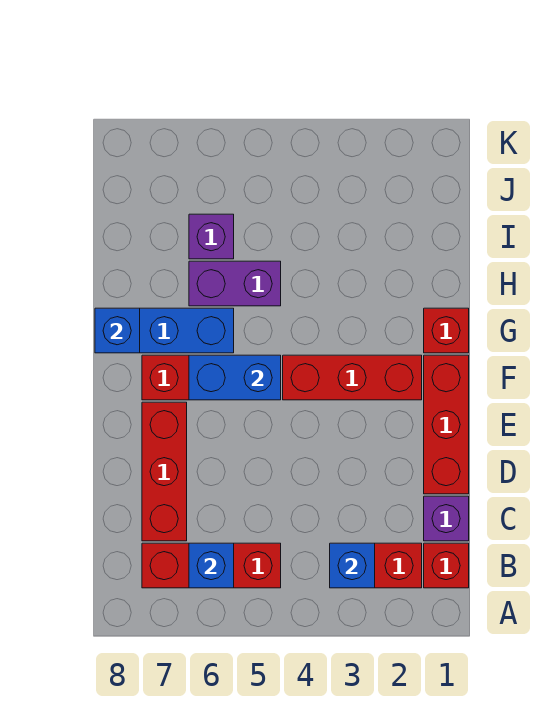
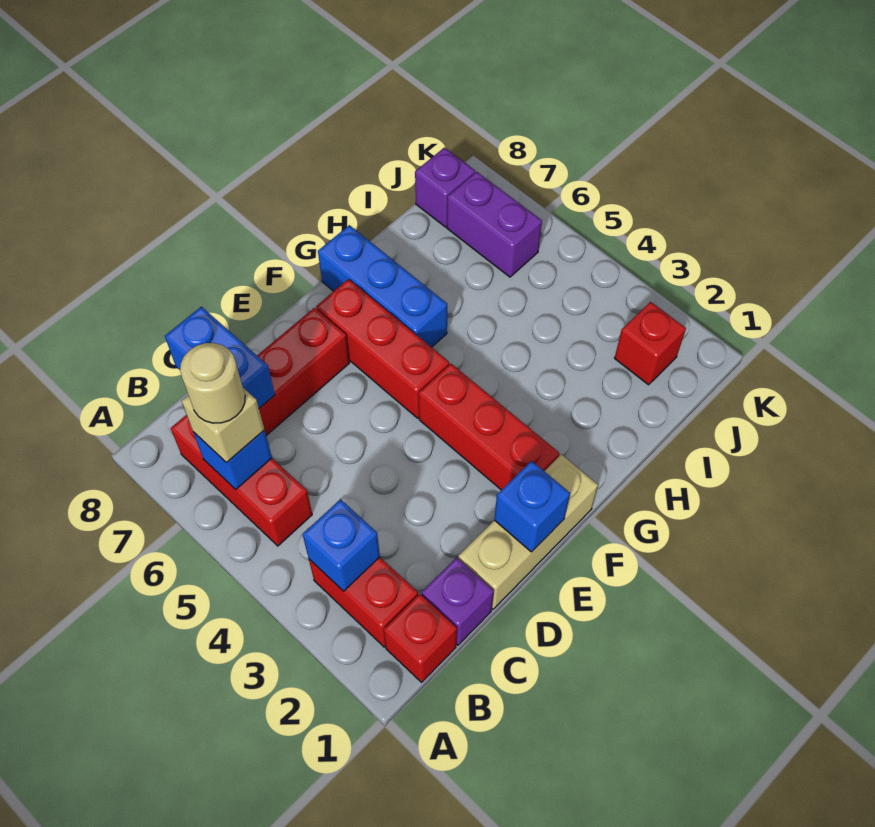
none -> tan brick B6 level 3
none -> tan round brick B6 level 4
red brick D1:F1 level 1 -> tan brick D1:F1 level 1
blue brick F5:F6 level 2 -> blue brick C7:C8 level 2
red brick G1 level 1 -> red brick J2 level 1
blue brick G8 level 2 -> blue brick E1 level 2
purple brick H5:H6 level 1 -> purple brick J6:J7 level 1
purple brick I6 level 1 -> purple brick J8 level 1

